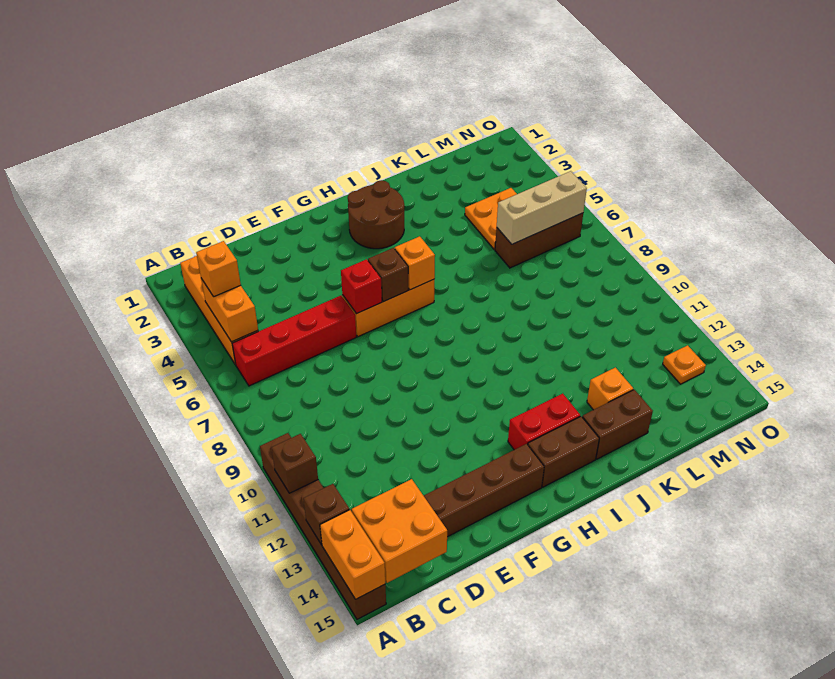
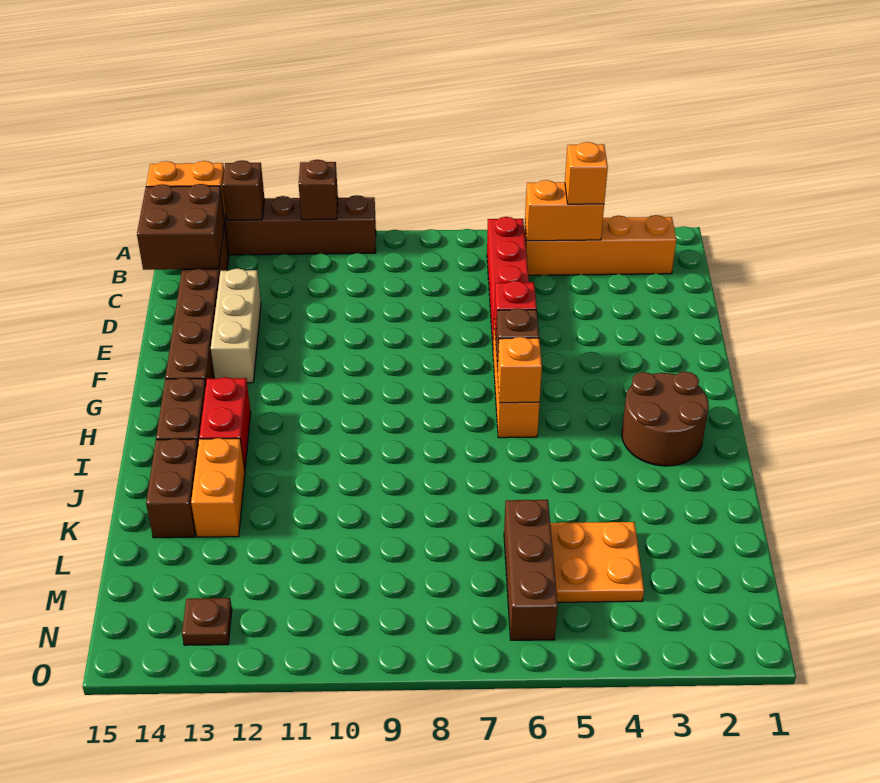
orange brick B14:C15 level 2 -> brown brick B14:C15 level 2
orange brick K13 level 1 -> orange brick J13:K13 level 1
tan brick L6:N6 level 2 -> tan brick D13:F13 level 1
orange plate N13 level 1 -> brown plate N13 level 1

